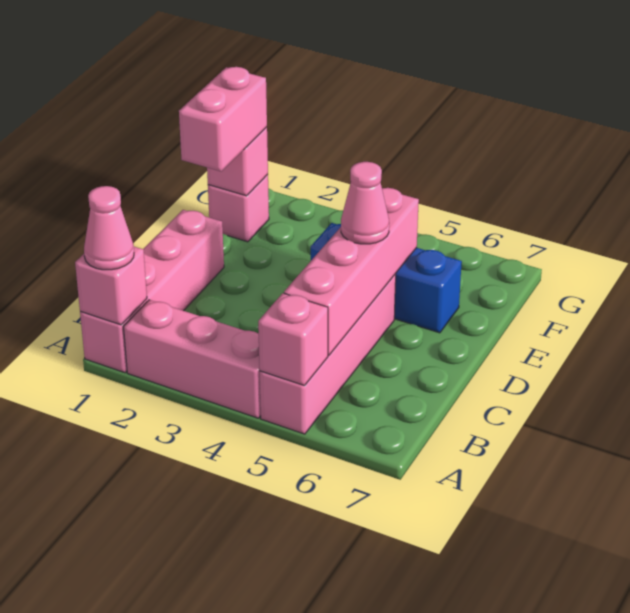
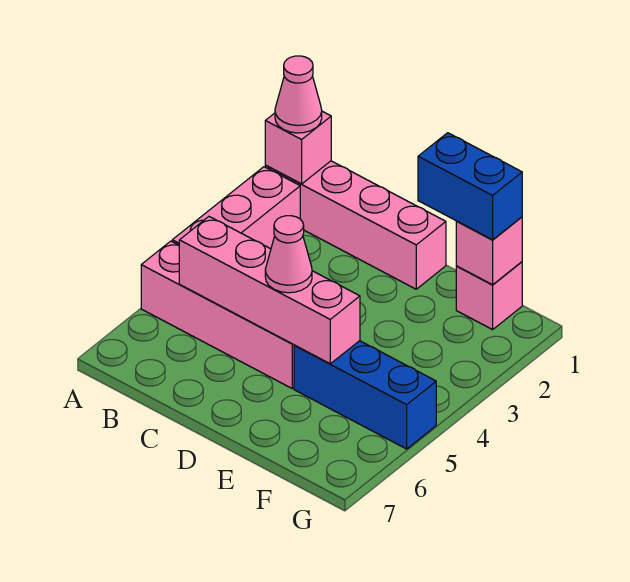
pink brick A5 level 2 -> none
pink brick E1:F1 level 3 -> blue brick E1:F1 level 3
blue brick E4:E6 level 1 -> blue brick E5:G5 level 1

